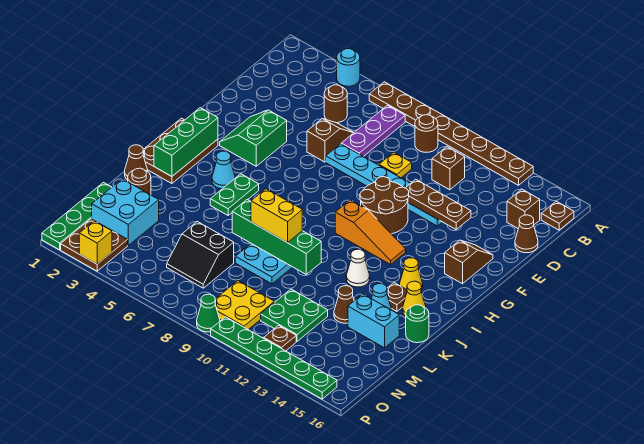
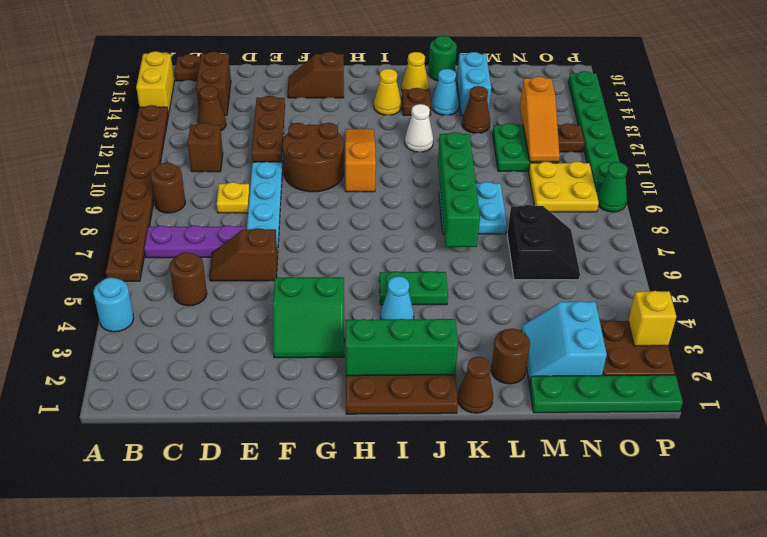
brown brick C15 level 1 -> brown brick C14:C15 level 1
brown cone D16 level 1 -> brown cone C13 level 1
yellow brick K8:K9 level 3 -> yellow brick A14:A15 level 1
cyan brick M2:N3 level 1 -> cyan slope M2:N3 level 1 top N
none -> orange slope N11:N13 level 2 top 13

